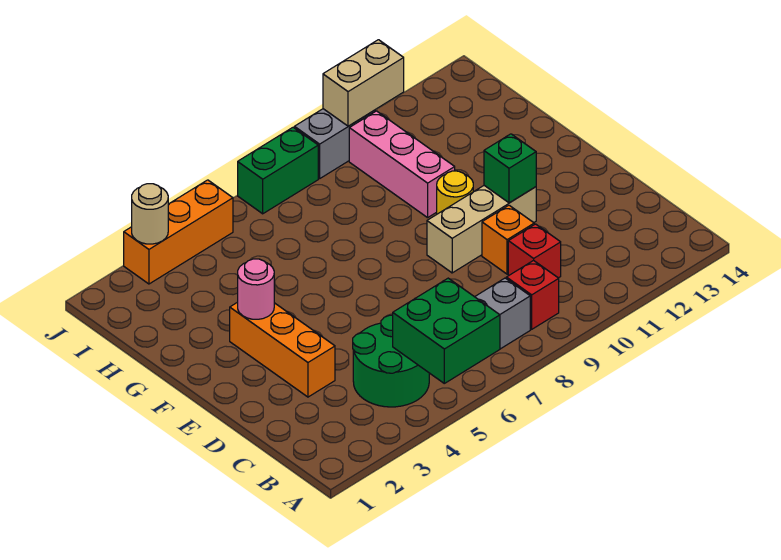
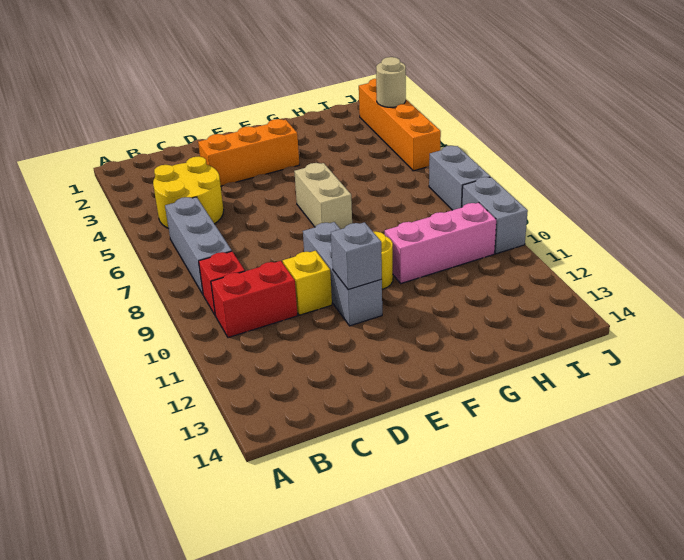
green brick A5:B6 level 2 -> none
green round brick B4:C5 level 1 -> yellow round brick B4:C5 level 1
red brick C10 level 1 -> red brick B10:C10 level 1
orange brick D10 level 1 -> yellow brick D10 level 1
tan brick E9:E11 level 1 -> grey brick E9:E11 level 1
green brick E11 level 2 -> grey brick E11 level 2
pink round brick F3 level 2 -> none
orange brick J3:J5 level 1 -> orange brick J2:J5 level 1
green brick J7:J8 level 1 -> grey brick J7:J8 level 1
tan brick J10:J11 level 2 -> tan brick F6:F7 level 1

